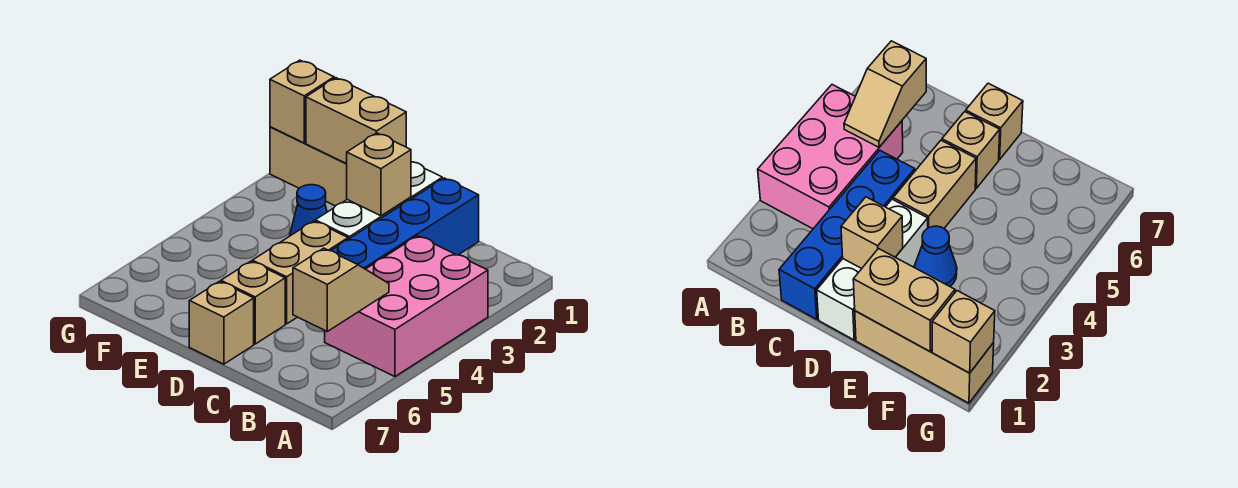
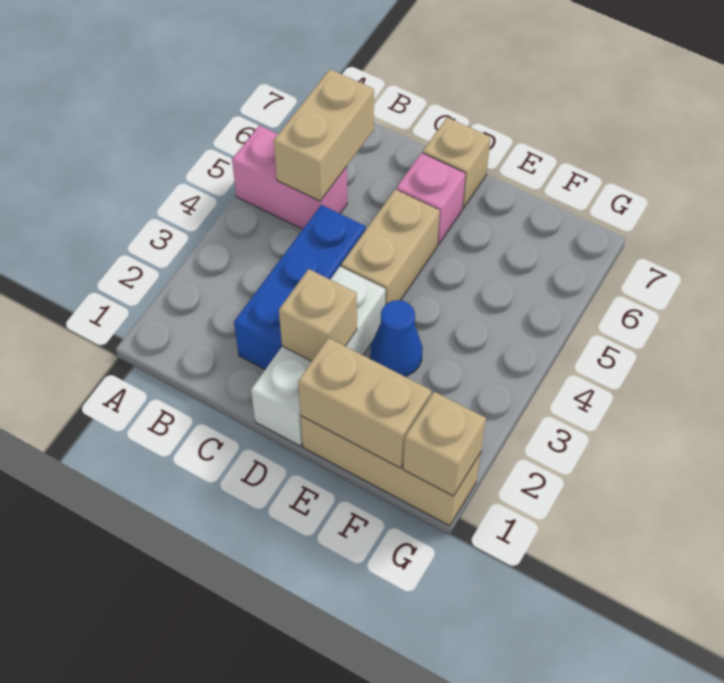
pink brick A3:B5 level 1 -> pink brick A5:B5 level 1
tan slope B5:B6 level 2 top 6 -> tan brick B5:B6 level 2
blue brick C1:C4 level 1 -> blue brick C2:C4 level 1
tan brick D6 level 1 -> pink brick D6 level 1

